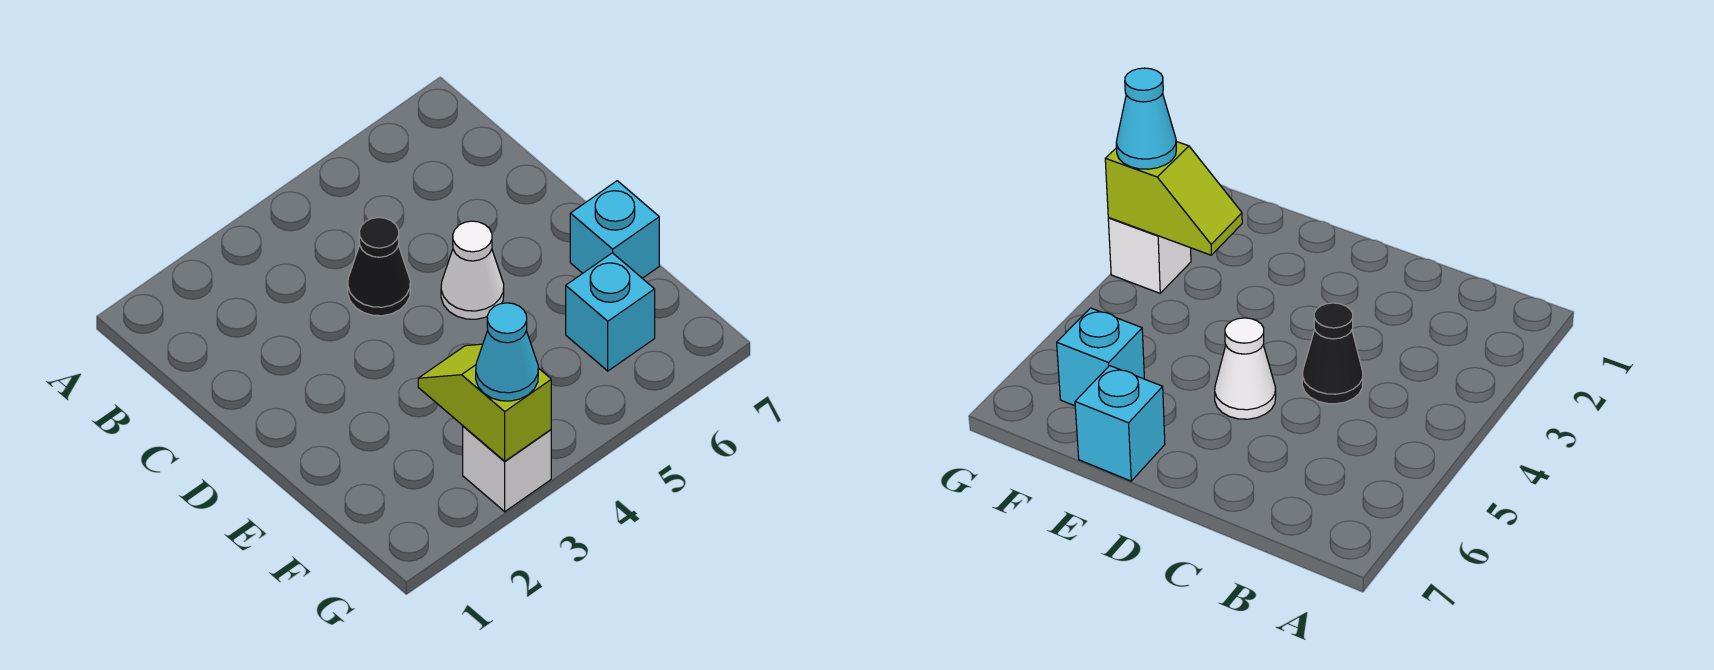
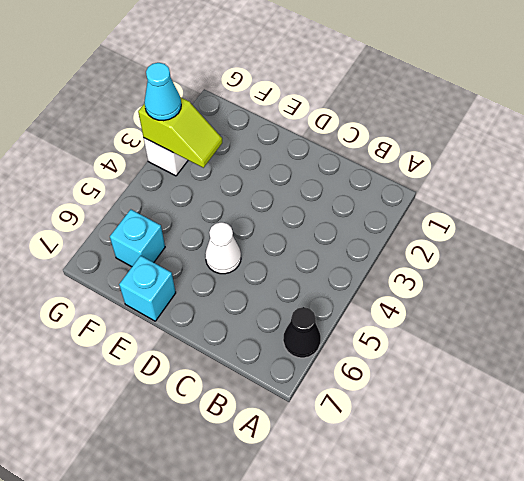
black cone C4 level 1 -> black cone A6 level 1

